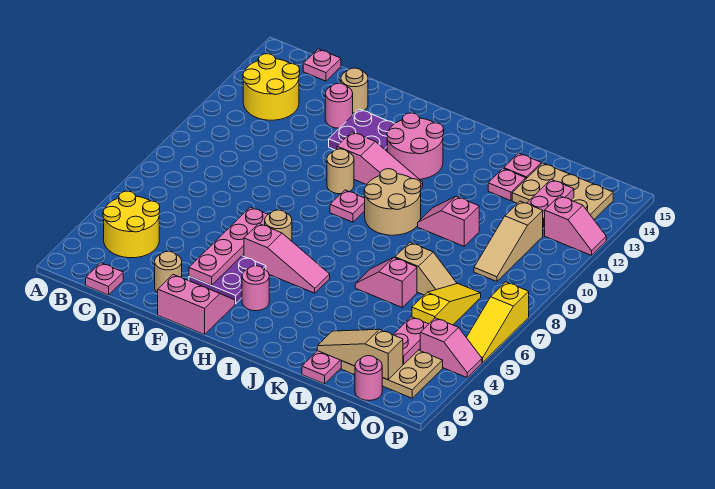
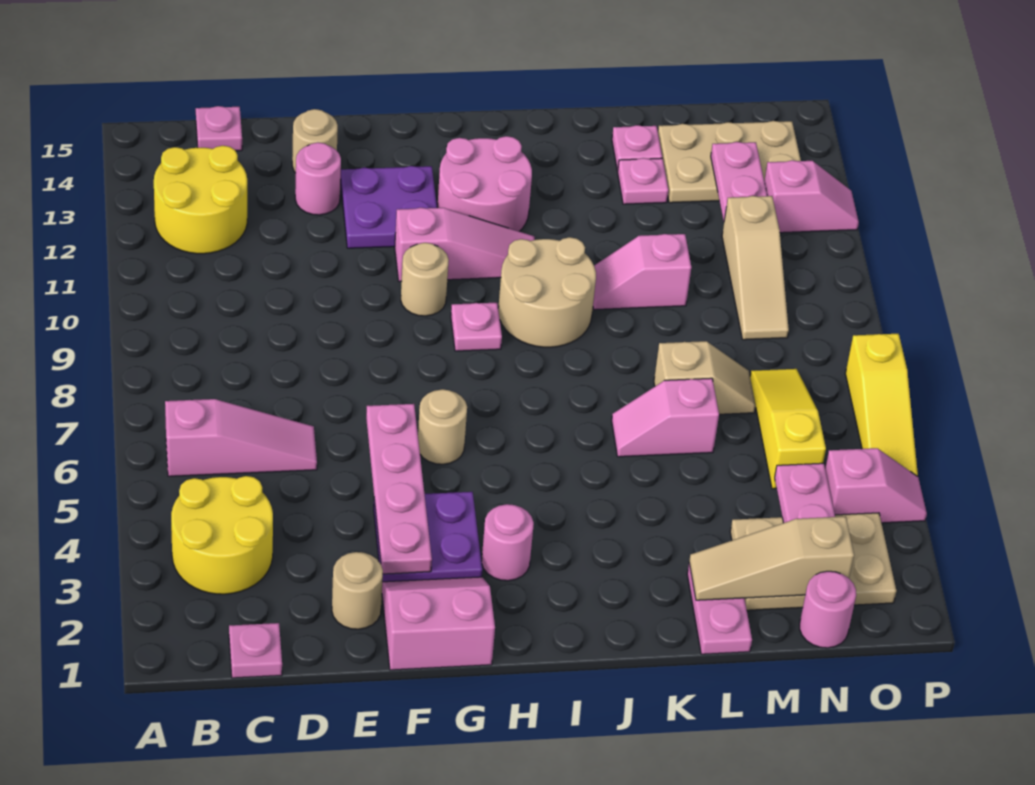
pink slope G5:I5 level 1 top G -> pink slope B6:D6 level 1 top B

